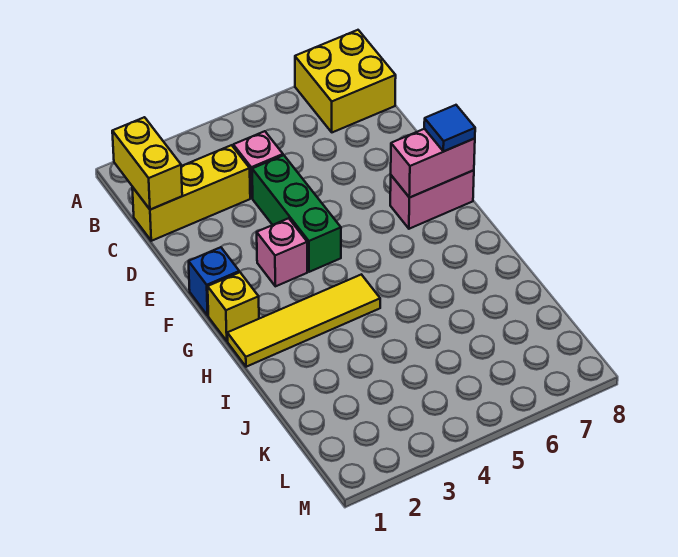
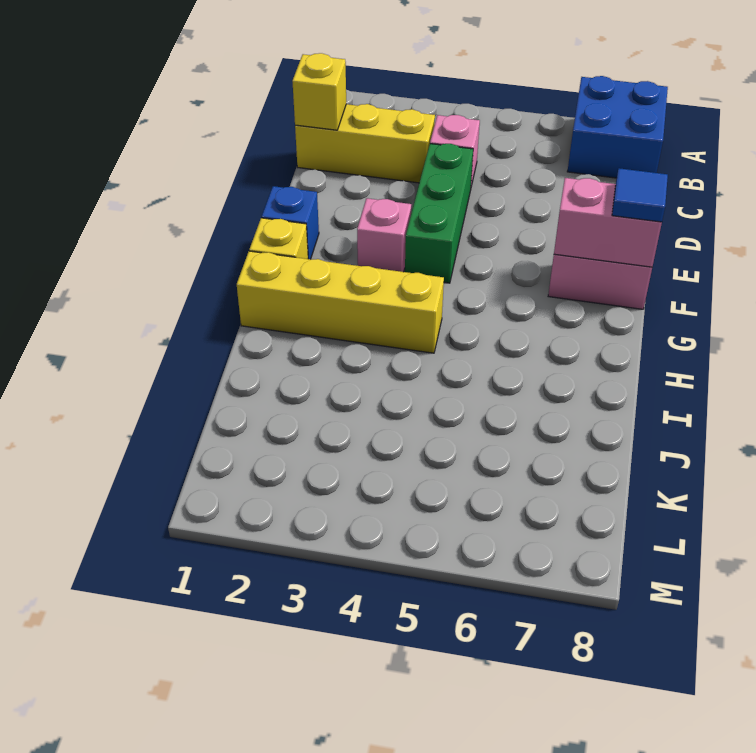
yellow brick A7:B8 level 1 -> blue brick A7:B8 level 1
yellow brick B1:C1 level 2 -> yellow brick C1 level 2
yellow tile H1:H4 level 1 -> yellow brick H1:H4 level 1

